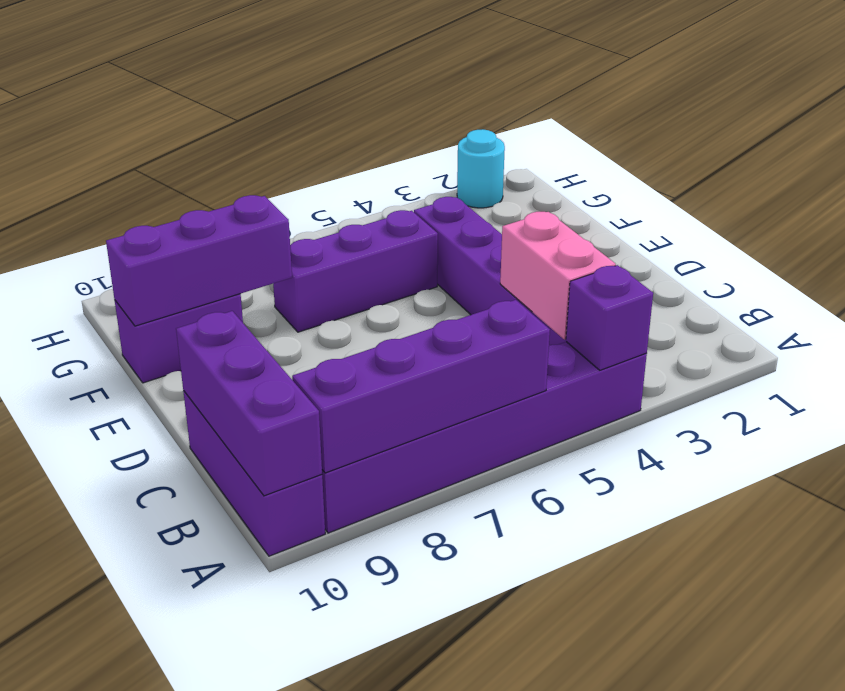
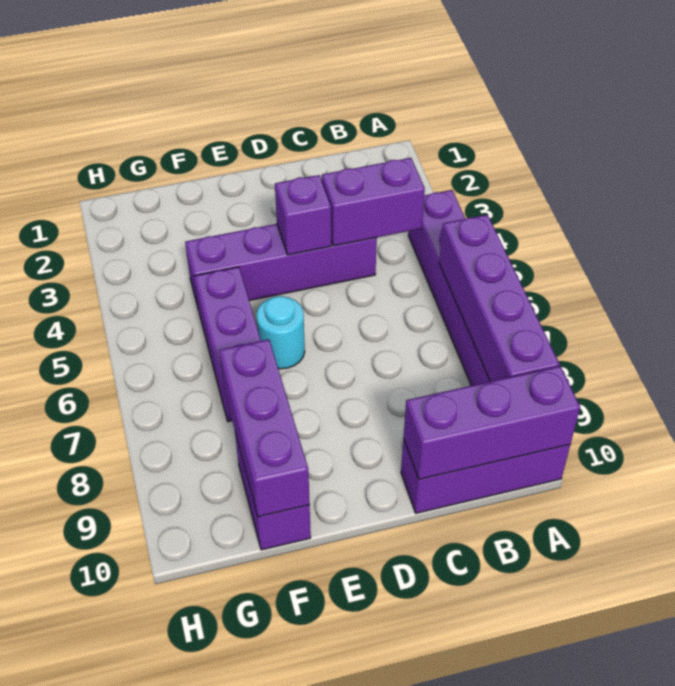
purple brick A4 level 2 -> purple brick D4 level 2
pink brick B4:C4 level 2 -> purple brick B4:C4 level 2
cyan round brick H2 level 1 -> cyan round brick E6 level 1

